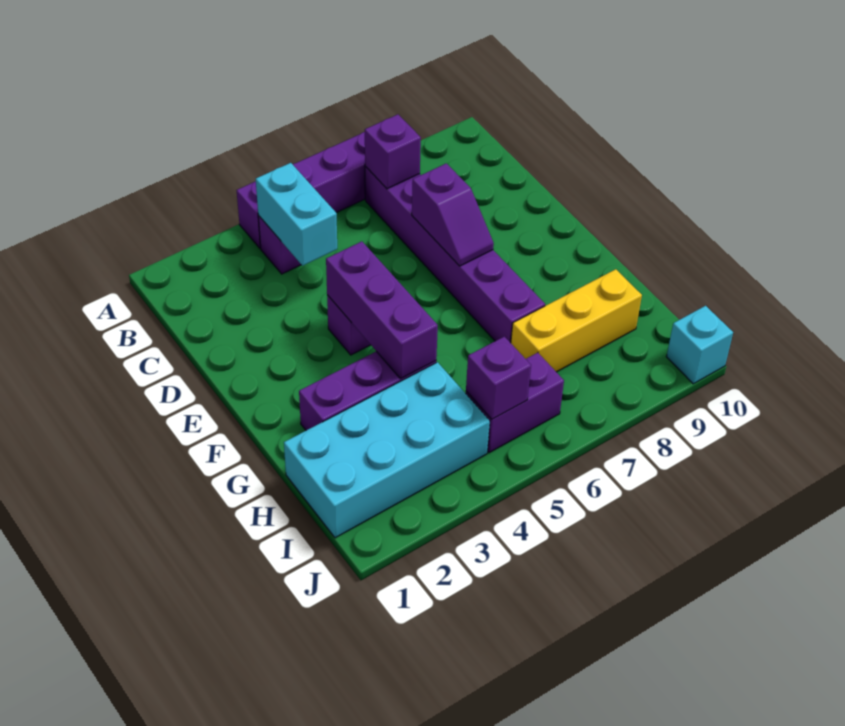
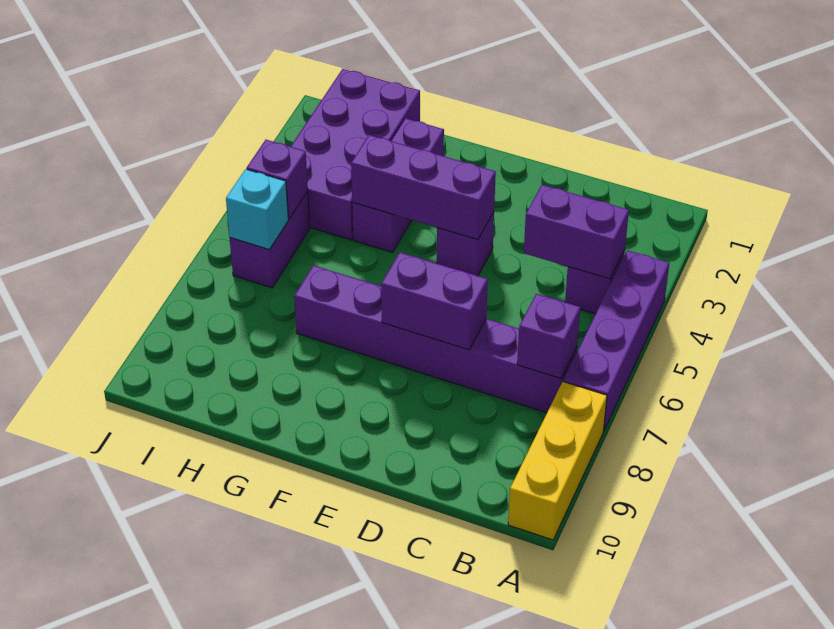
cyan brick B4:C4 level 2 -> purple brick B4:C4 level 2
purple slope D7:E7 level 2 top D -> purple brick D7:E7 level 2
cyan brick H1:I4 level 1 -> purple brick H1:I4 level 1
yellow brick H7:H9 level 1 -> yellow brick A8:A10 level 1
cyan brick J10 level 1 -> cyan brick I6 level 2

